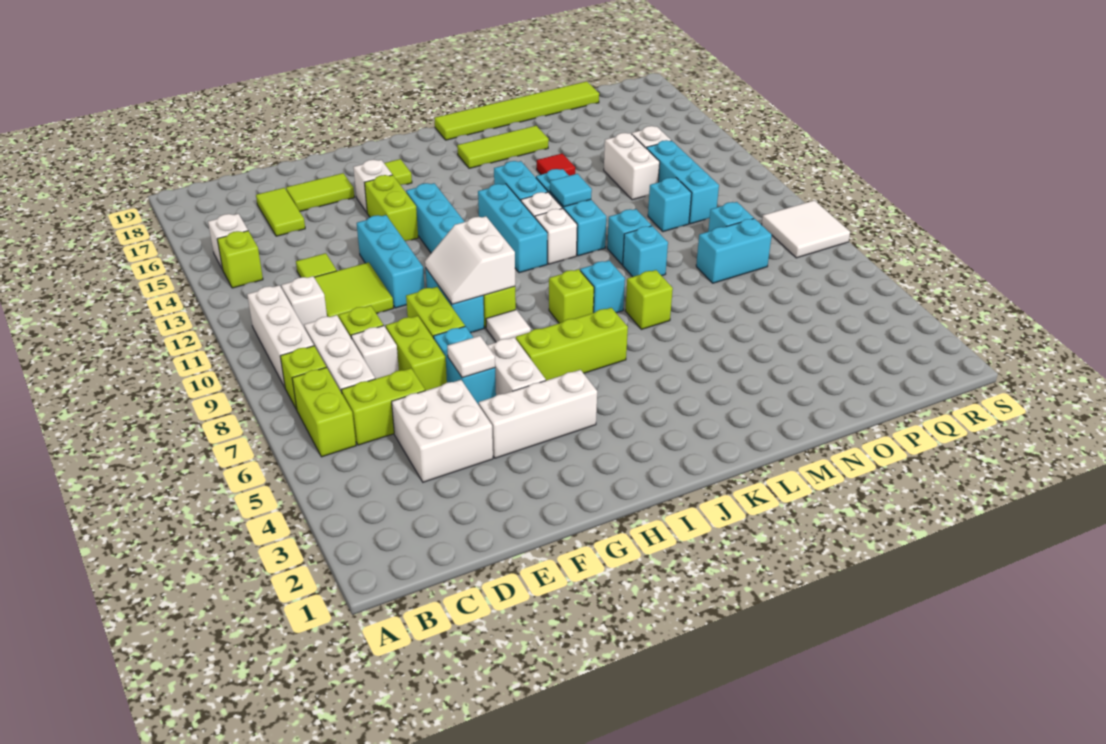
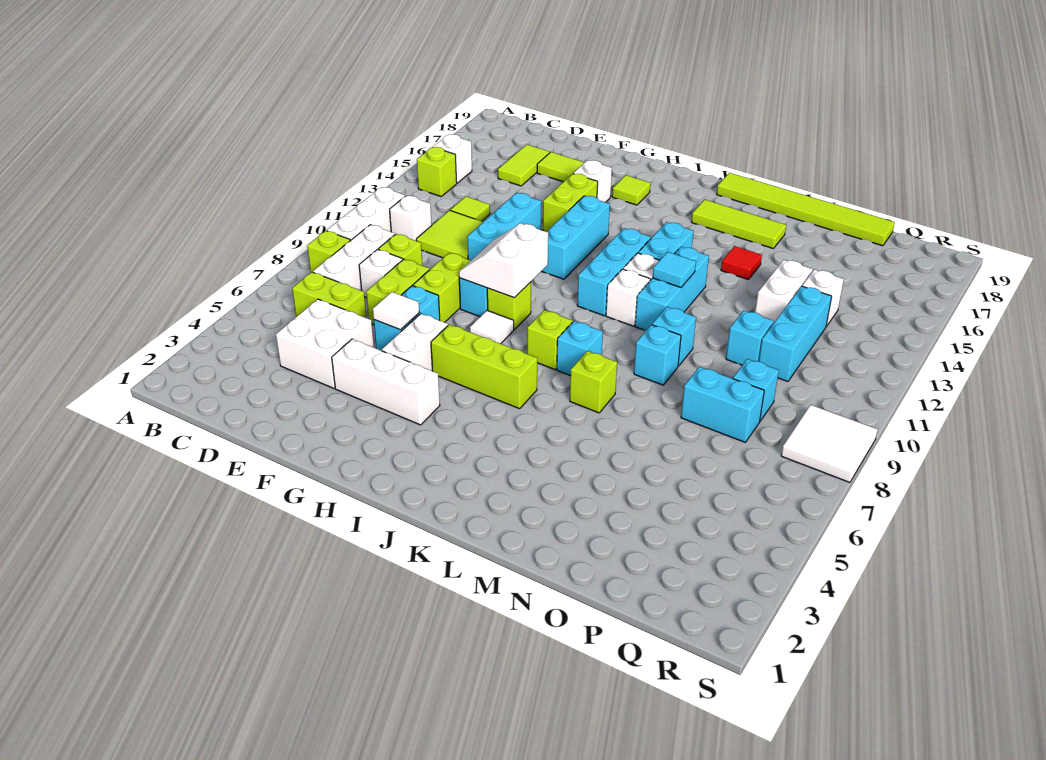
lime brick B6:B7 level 1 -> none

